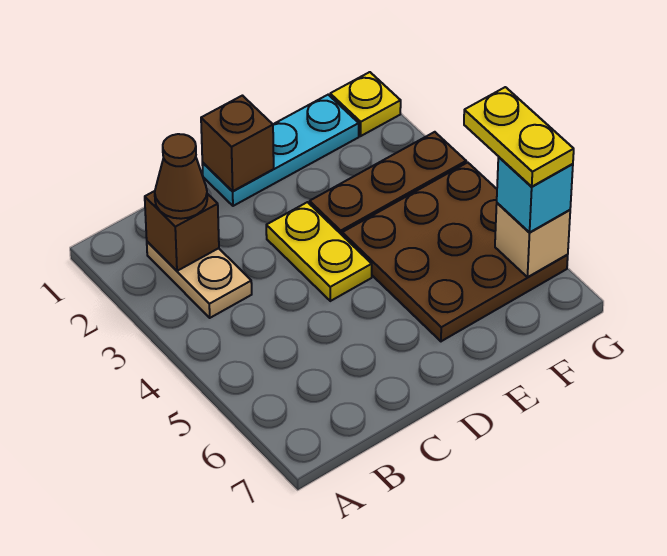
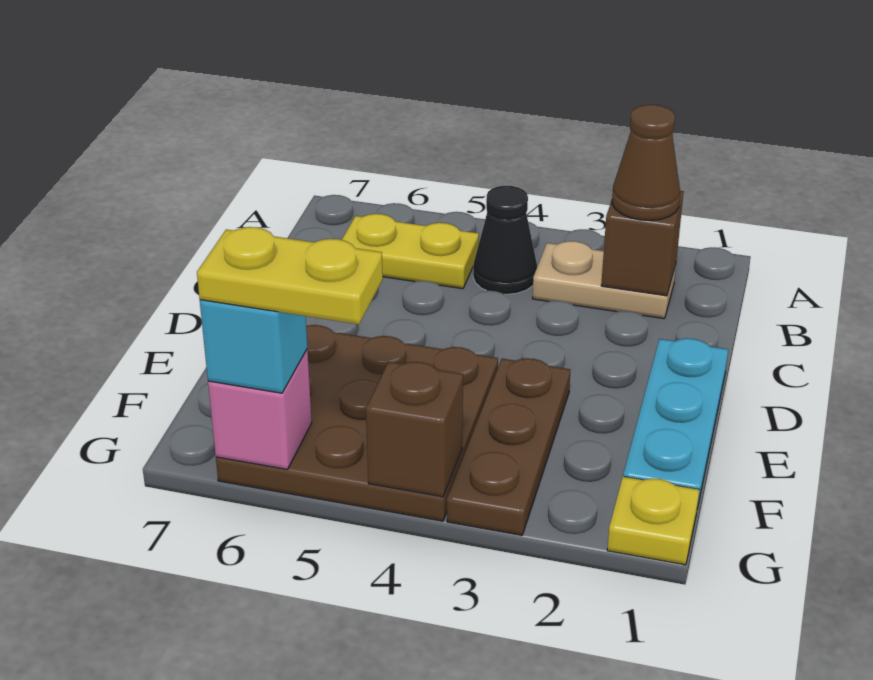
none -> black cone B4 level 1
brown brick D1 level 2 -> brown brick G4 level 2
yellow plate D3:D4 level 1 -> yellow plate B5:B6 level 1
tan brick G6 level 2 -> pink brick G6 level 2

